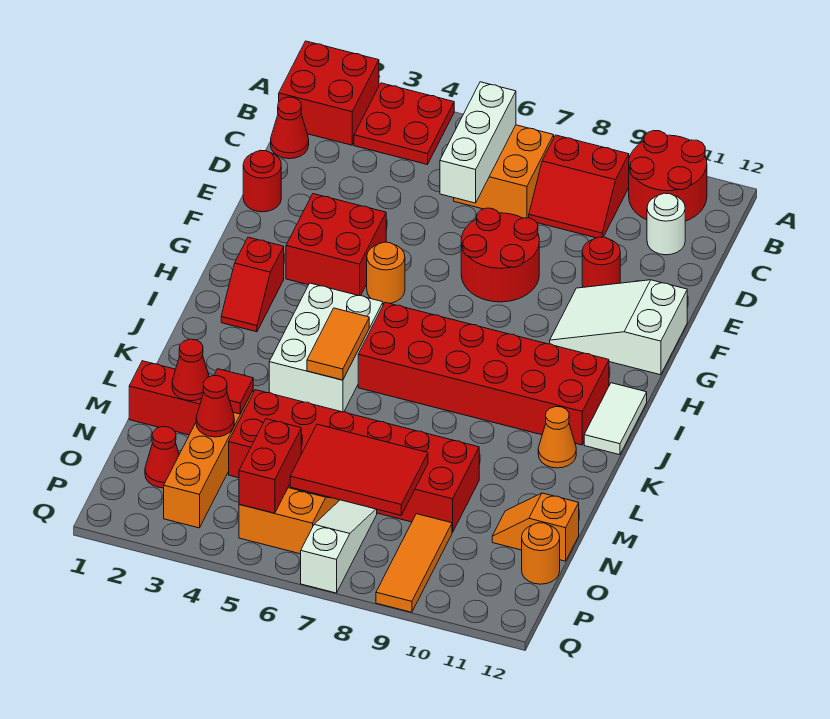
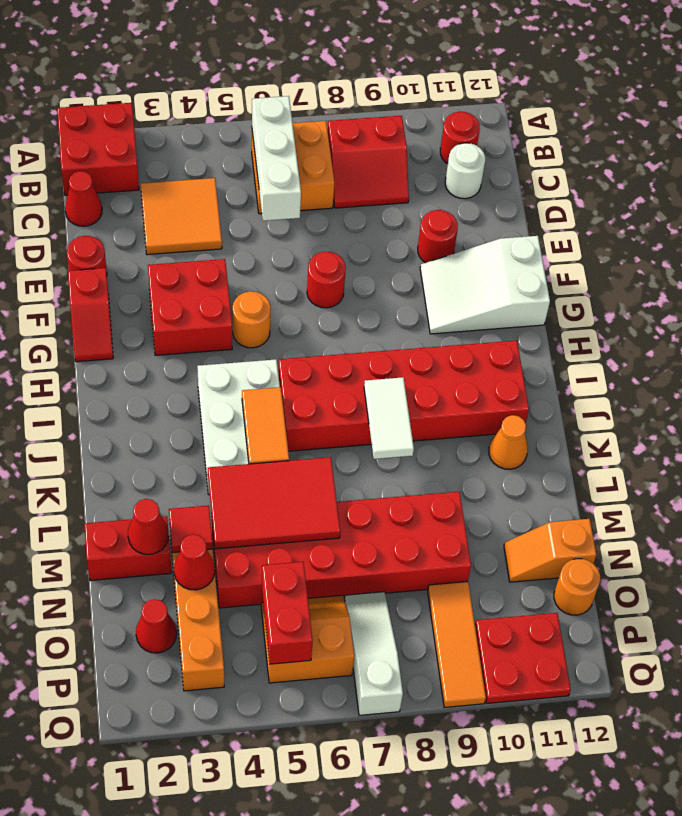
red plate A3:B4 level 1 -> red plate P10:Q11 level 1
red round brick A10:B11 level 1 -> red round brick B11 level 1
none -> orange tile C3:D4 level 1
red round brick E7:F8 level 1 -> red round brick F7 level 1
red slope H2:I2 level 1 top H -> red slope F1:G1 level 1 top F
white tile I12:J12 level 1 -> white tile J8:K8 level 2
red tile N6:O8 level 2 -> red tile L4:M6 level 2

